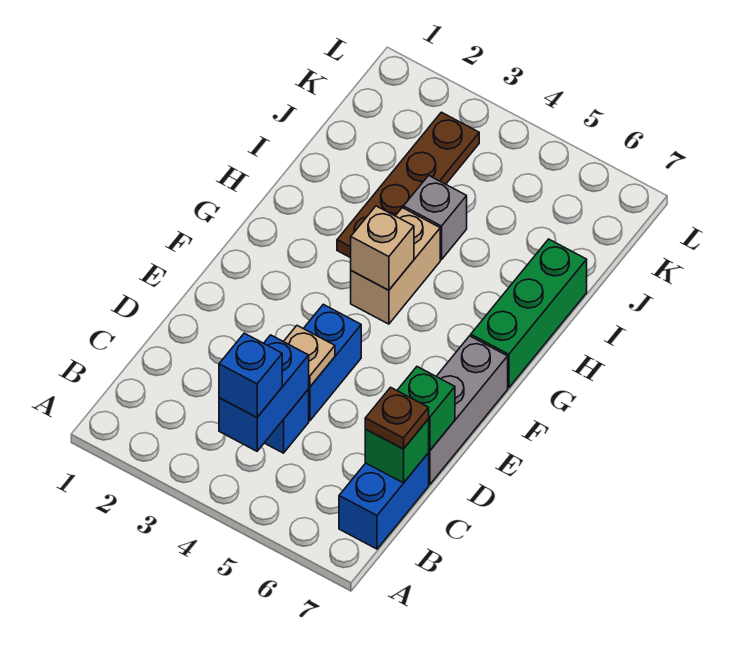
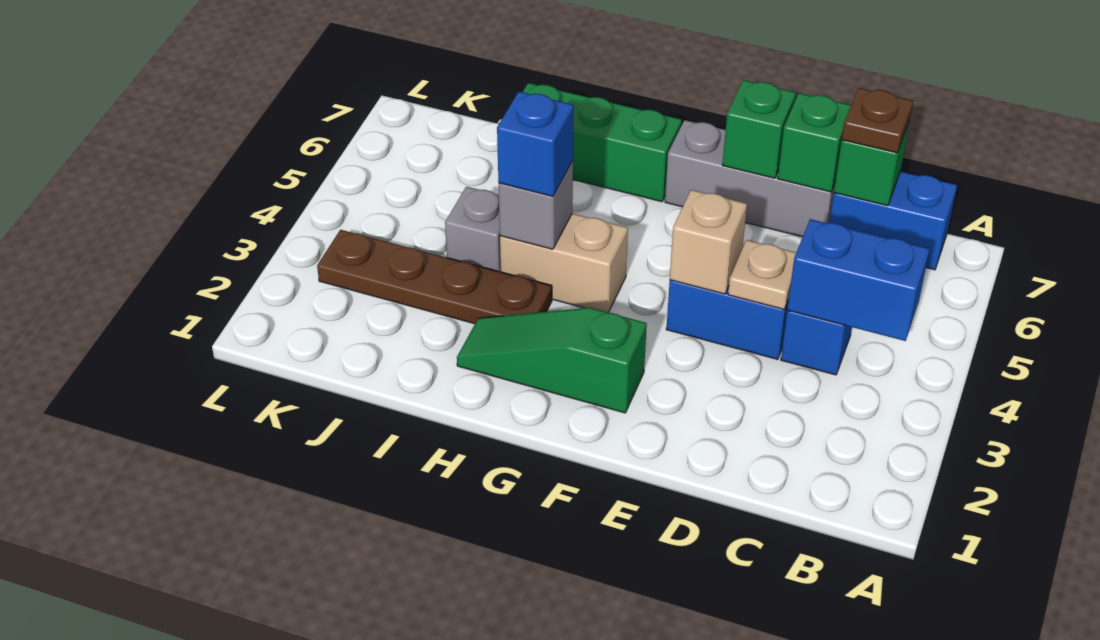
blue brick B4 level 3 -> blue brick H4 level 3
none -> green brick E7 level 2
none -> green slope F2:H2 level 1 top F
tan brick G4 level 2 -> tan brick E4 level 2
none -> grey brick H4 level 2

